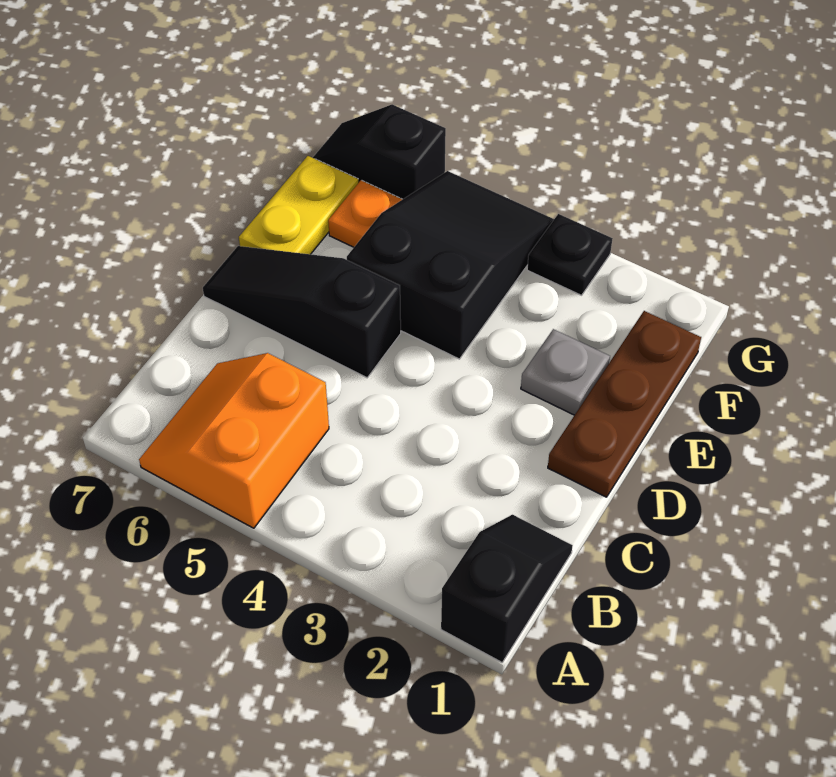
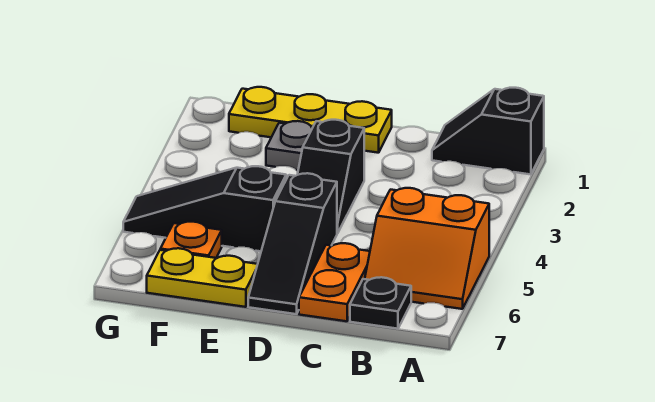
none -> orange plate C6:C7 level 1
brown plate D1:F1 level 1 -> yellow plate D1:F1 level 1
black slope E4:G5 level 1 top E -> black slope E5:G5 level 1 top E
black plate G3 level 1 -> black plate B7 level 1
black slope G6:G7 level 1 top 6 -> black slope D3:D4 level 1 top 3

